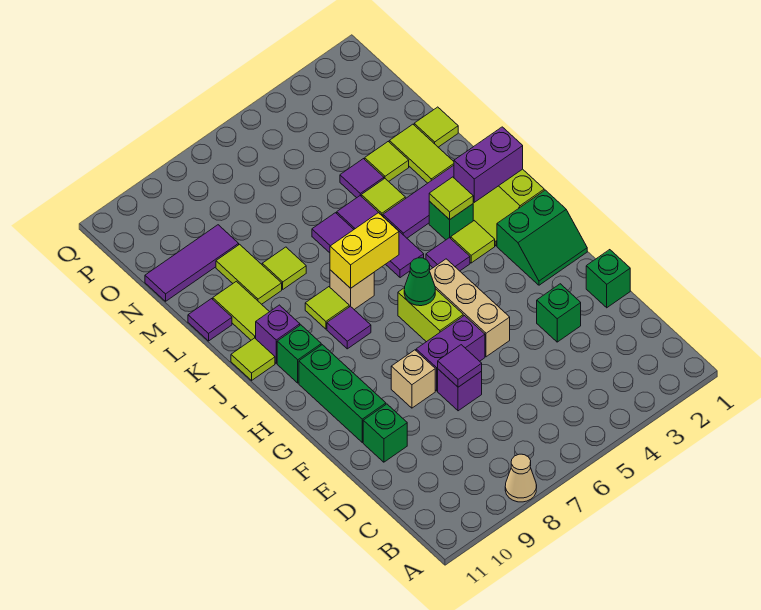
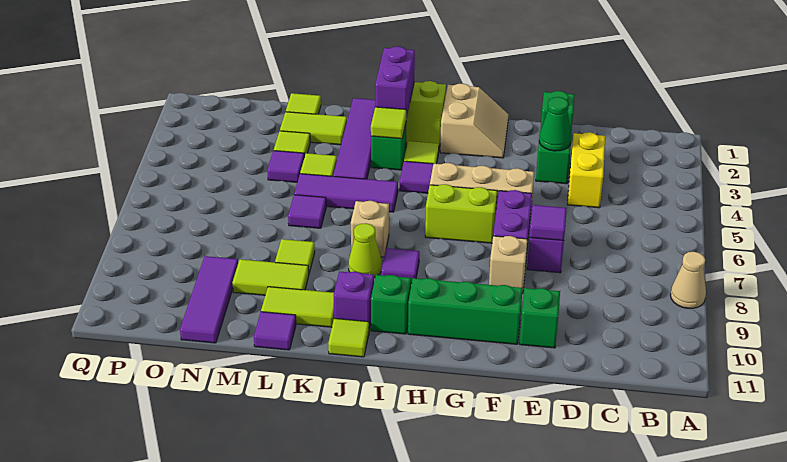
green slope G1:H2 level 1 top H -> tan slope G1:H2 level 1 top H
green cone H6 level 2 -> green cone E3 level 2
yellow brick J6:J7 level 2 -> yellow brick D3:D4 level 1
lime tile J8 level 1 -> lime cone J8 level 1

